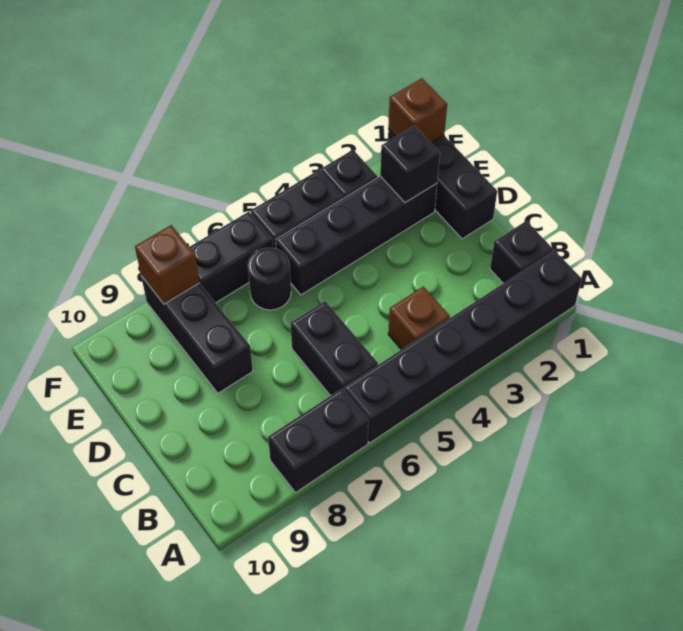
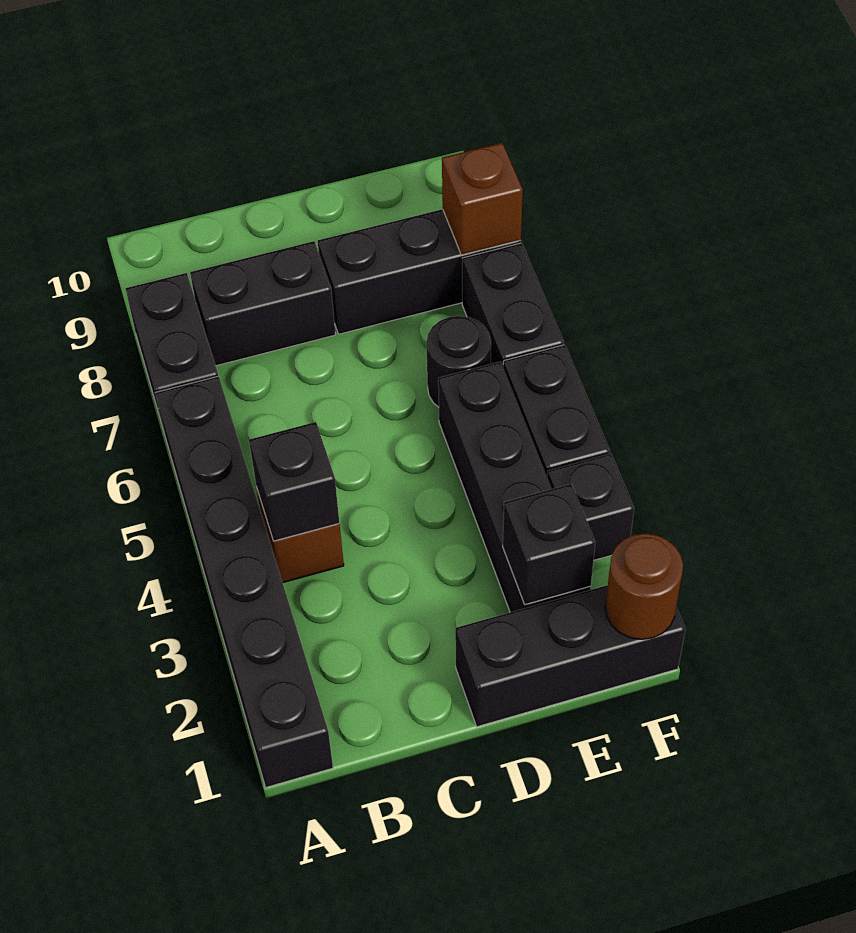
black brick B1 level 1 -> black brick B4 level 2
black brick B6:C6 level 1 -> black brick B8:C8 level 1
brown brick F1 level 2 -> brown round brick F1 level 2

